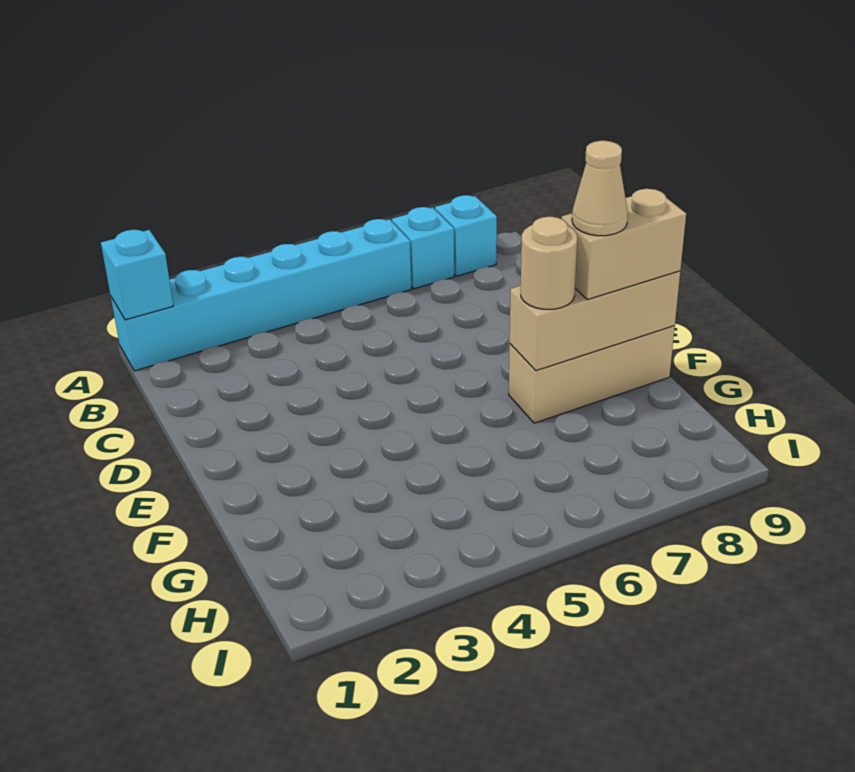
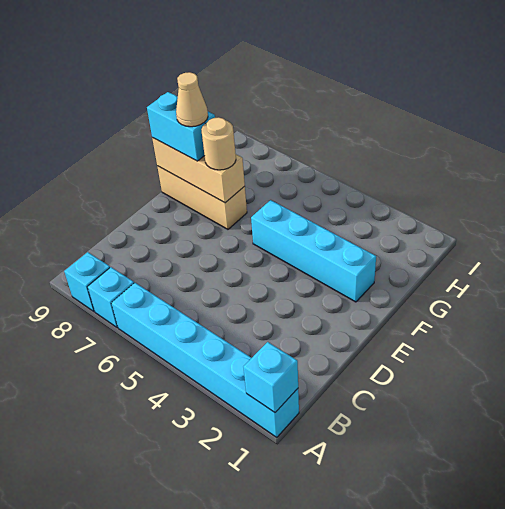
none -> cyan brick F2:F5 level 1
tan brick F8:F9 level 3 -> cyan brick F8:F9 level 3

